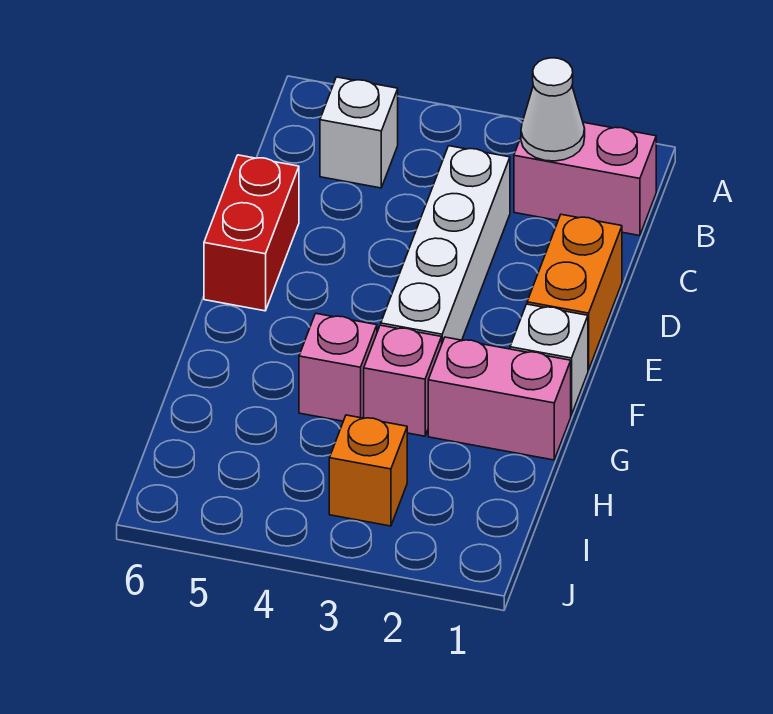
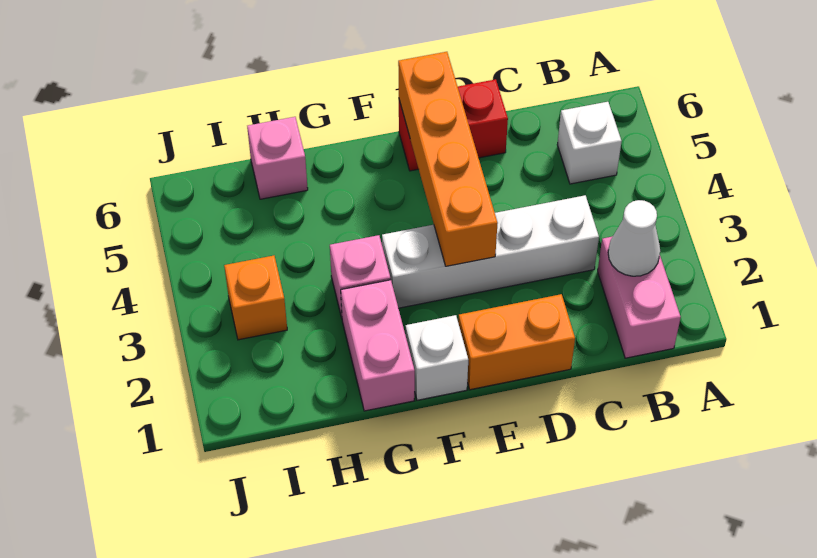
none -> orange brick E3:E6 level 2
pink brick G4 level 1 -> pink brick H6 level 1

